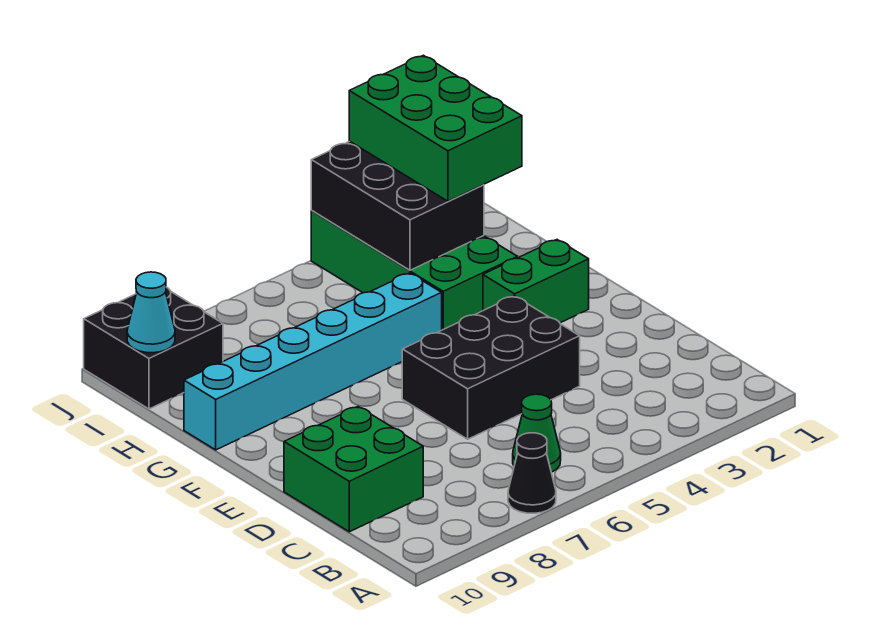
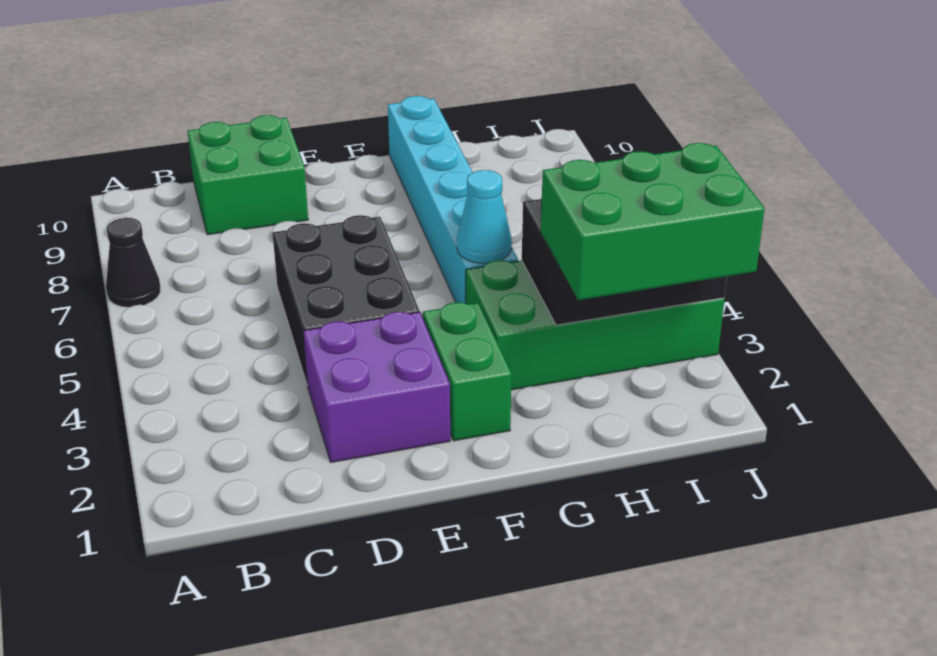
green cone B6 level 1 -> none
none -> purple brick D2:E3 level 1
black brick I9:J10 level 1 -> none
cyan cone I10 level 2 -> cyan cone G5 level 2

